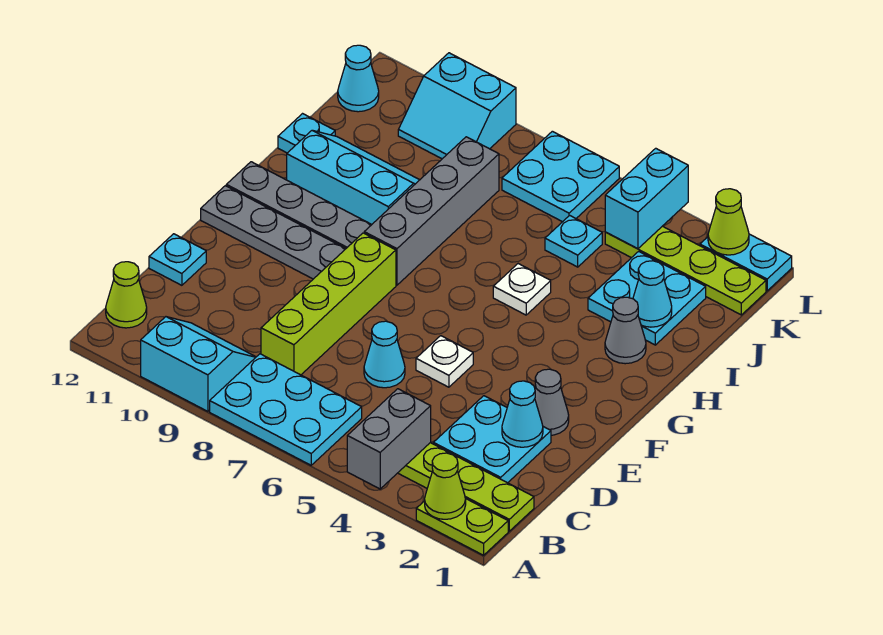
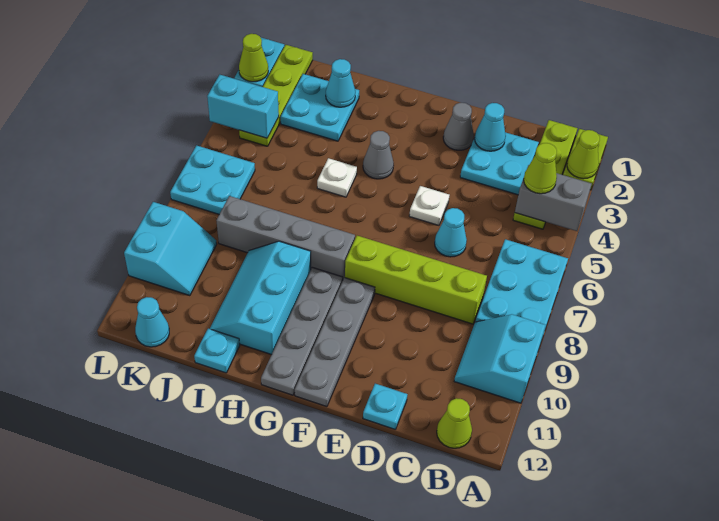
none -> lime cone B4 level 3
grey cone H2 level 1 -> grey cone G4 level 1
cyan plate J5 level 1 -> none

